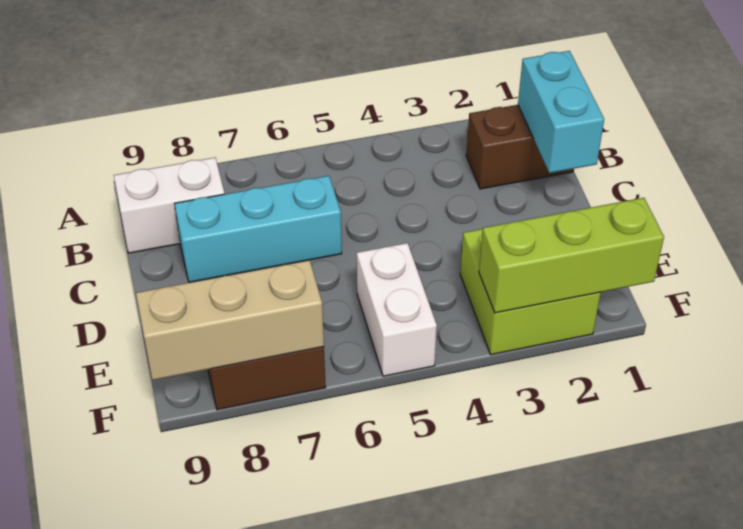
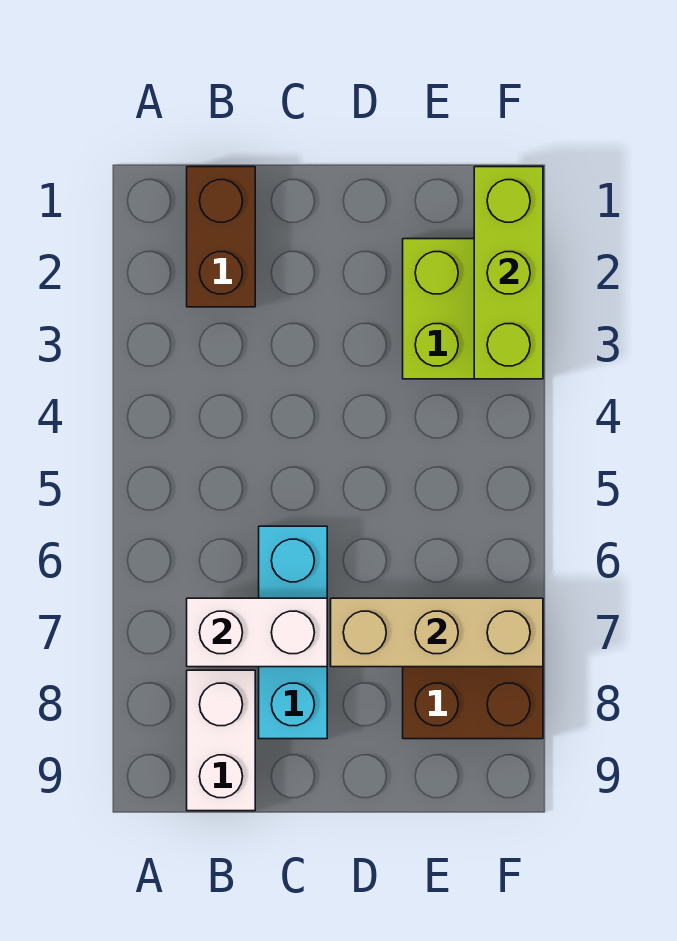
cyan brick B1:C1 level 2 -> none
white brick E5:F5 level 1 -> white brick B7:C7 level 2
tan brick F7:F9 level 2 -> tan brick D7:F7 level 2

